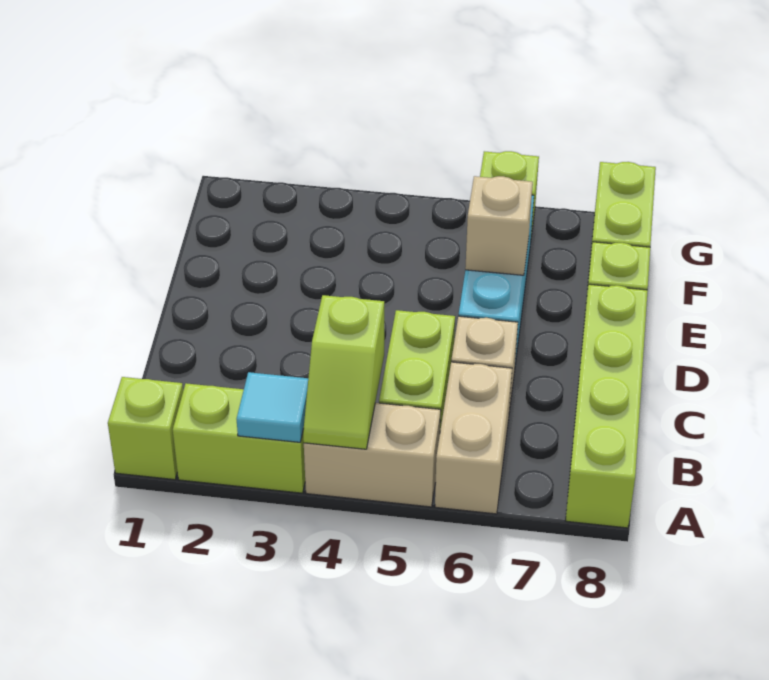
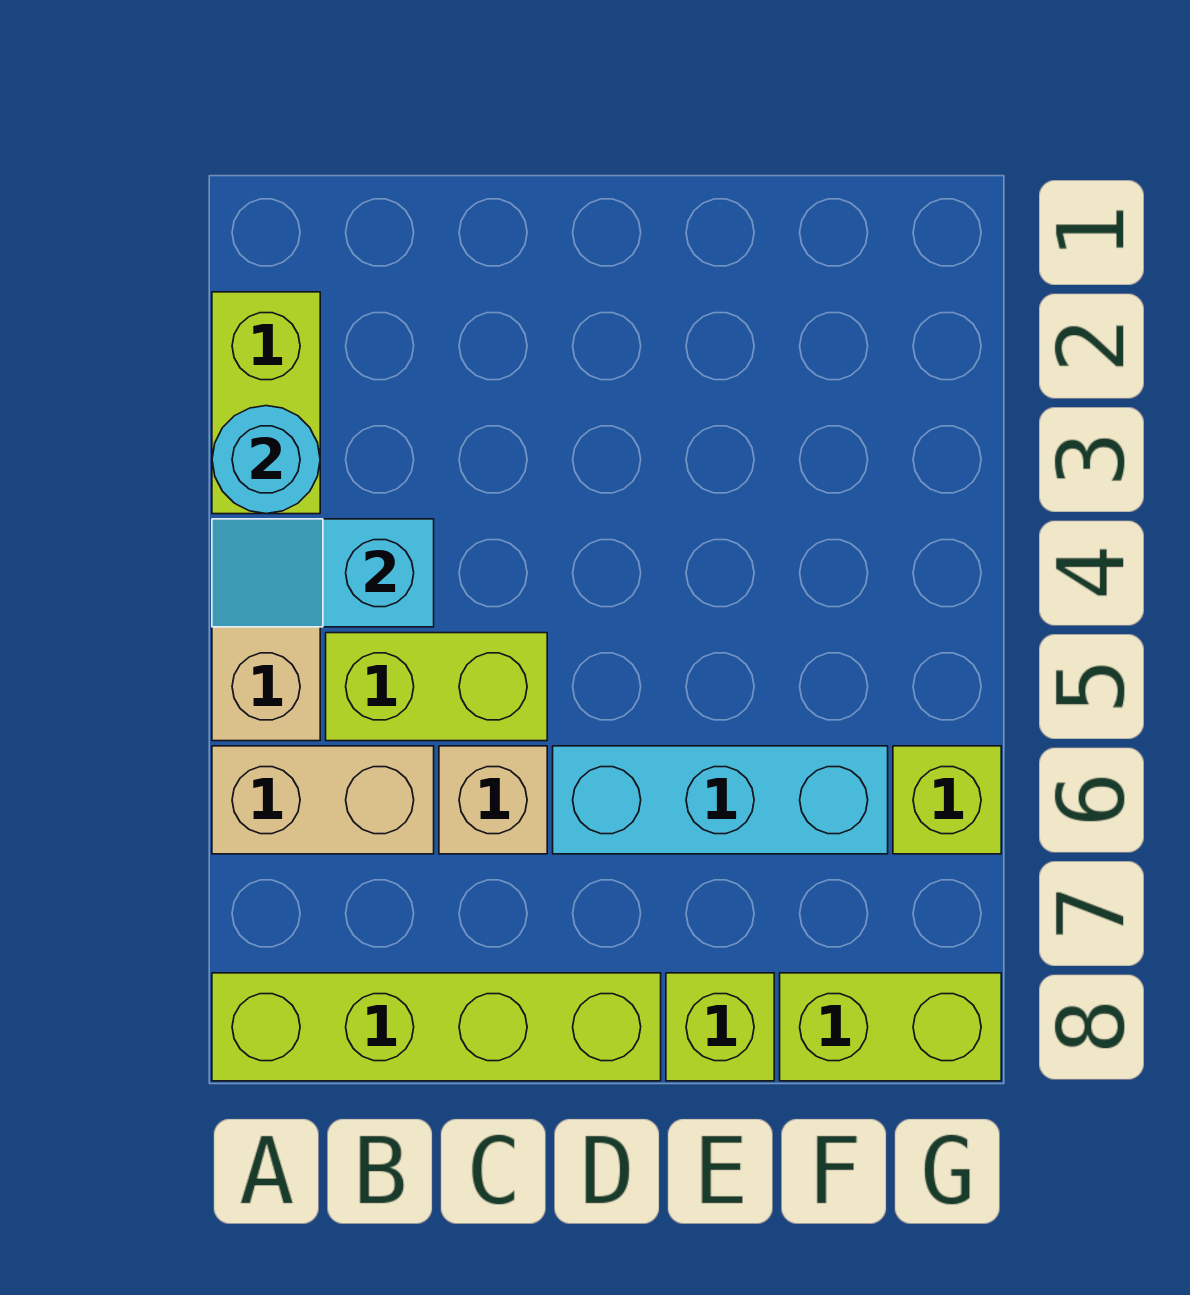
lime brick A1 level 1 -> none
cyan tile A3 level 2 -> cyan round brick A3 level 2
lime slope A4:B4 level 2 top B -> cyan slope A4:B4 level 2 top B
tan brick E6 level 2 -> none

